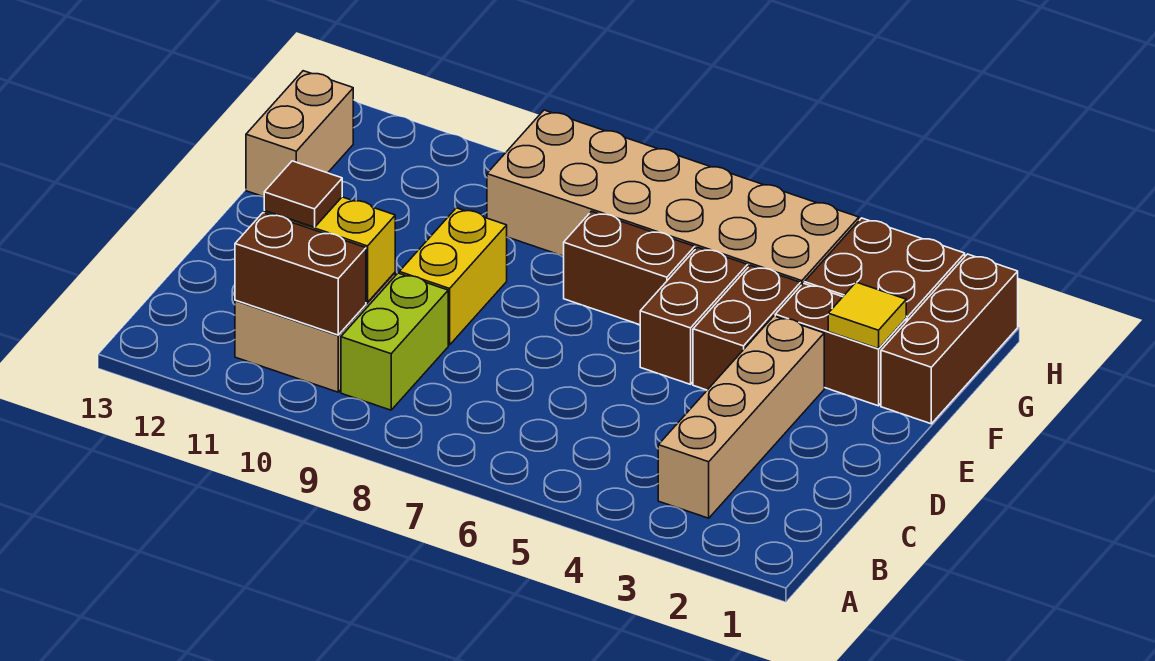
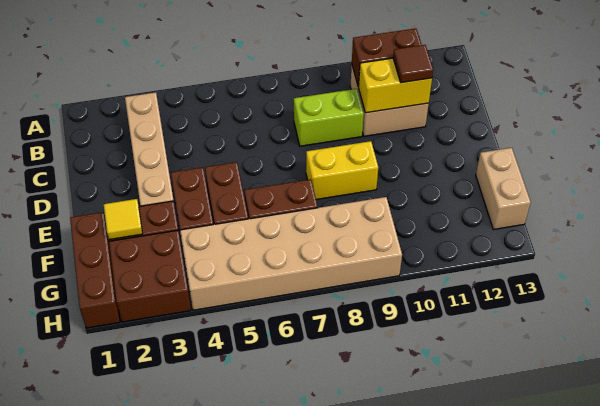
lime brick B9:C9 level 1 -> lime brick C8:C9 level 1
yellow brick D9:E9 level 1 -> yellow brick E8:E9 level 1

